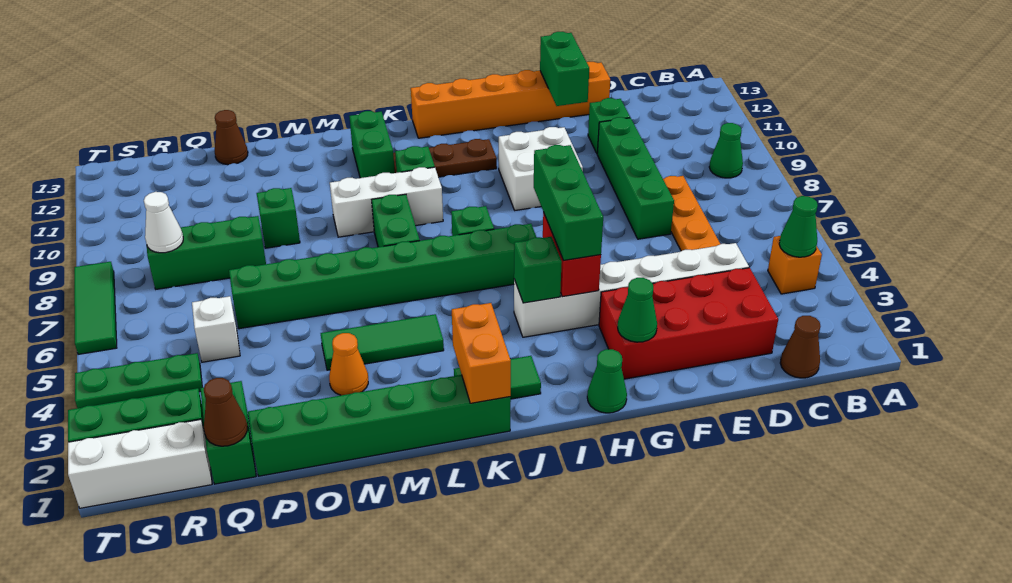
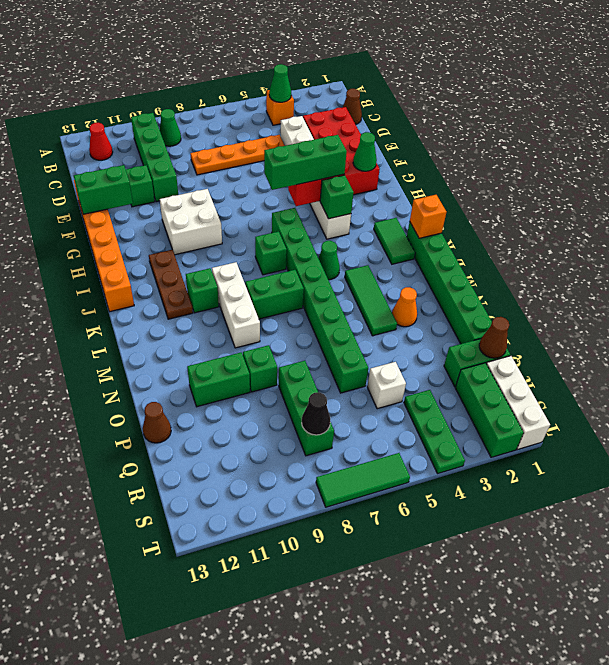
none -> red cone B12 level 1
green brick E7:E10 level 1 -> green brick B10:E10 level 1
green cone H1 level 1 -> green cone K5 level 1
orange brick K1:K2 level 2 -> orange brick K1 level 2
green brick L11:L12 level 1 -> green brick O10:O11 level 1
white cone R8 level 2 -> black cone R8 level 2

